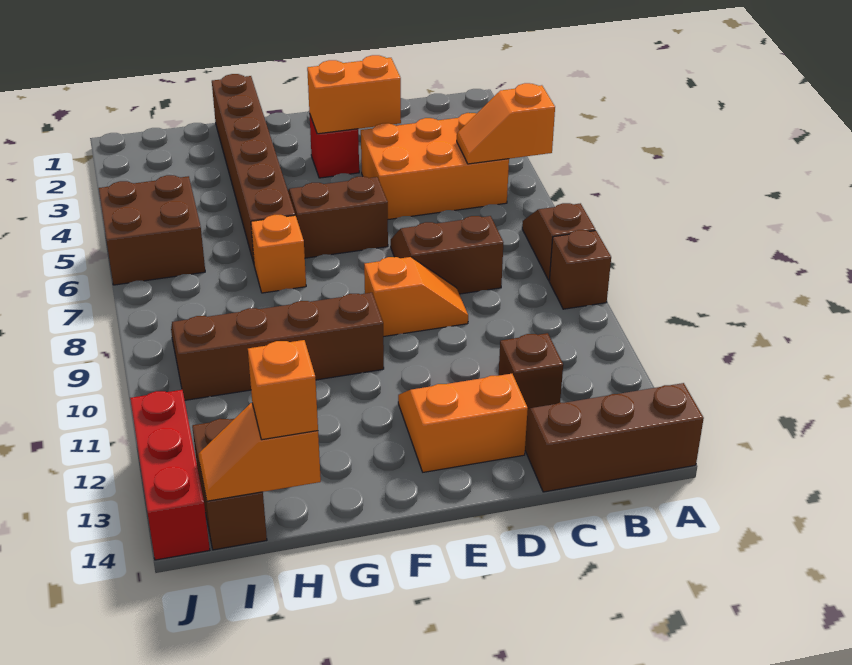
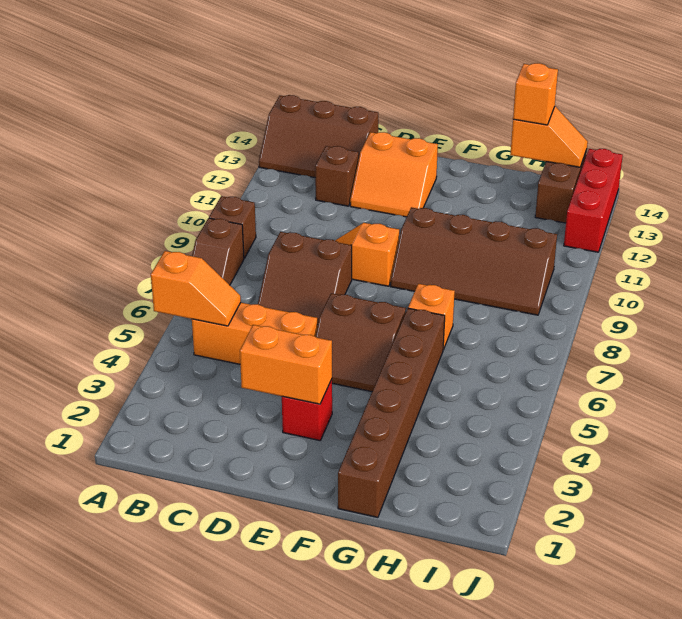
orange brick B4:D5 level 1 -> orange brick B5:D5 level 1
brown brick I5:J6 level 1 -> none

